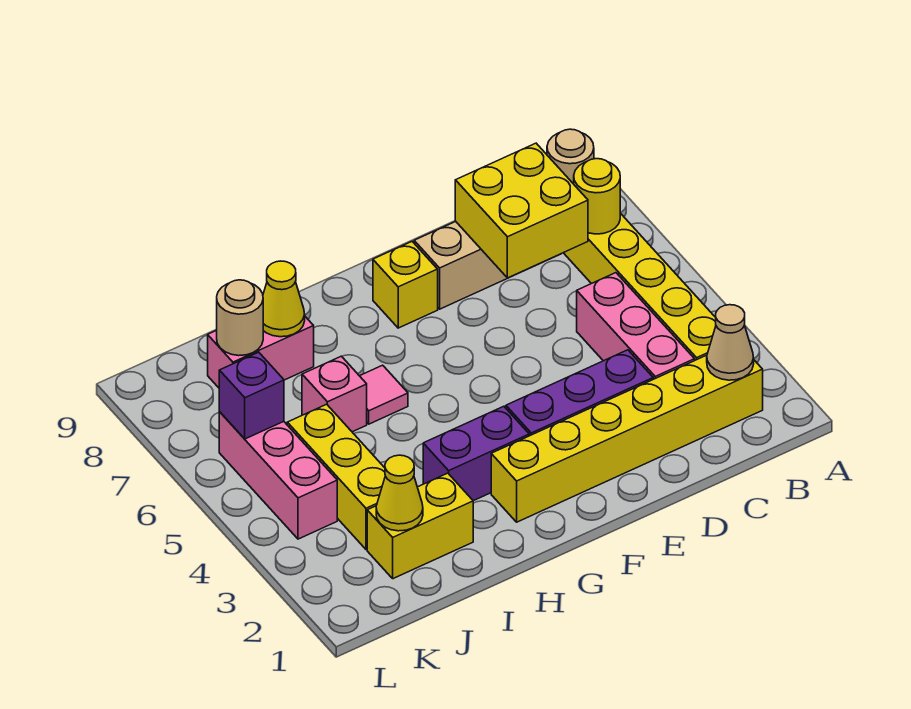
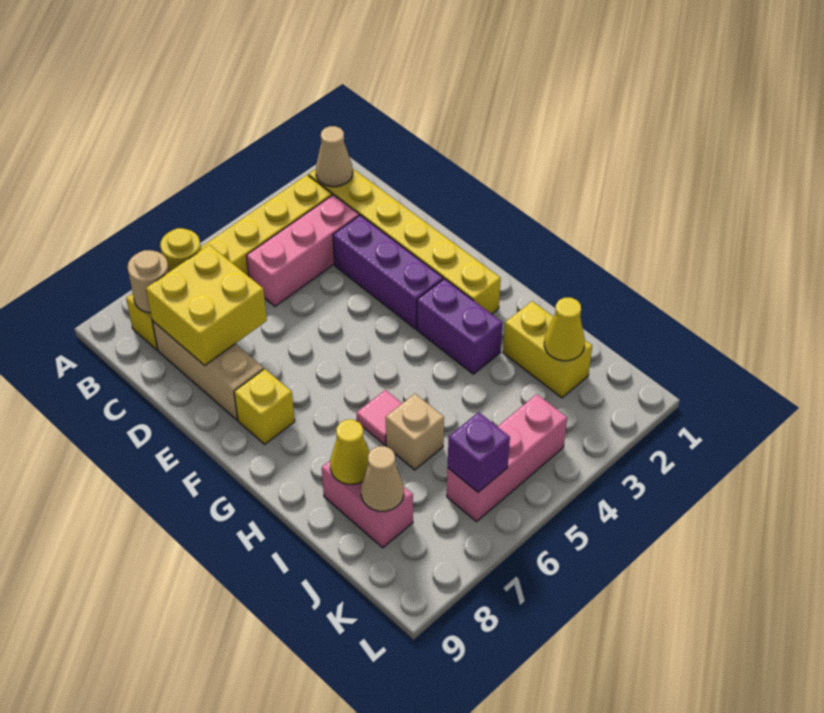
pink brick I6 level 1 -> tan brick I6 level 1
yellow brick J3:J5 level 1 -> none
tan round brick J8 level 2 -> tan cone J8 level 2

